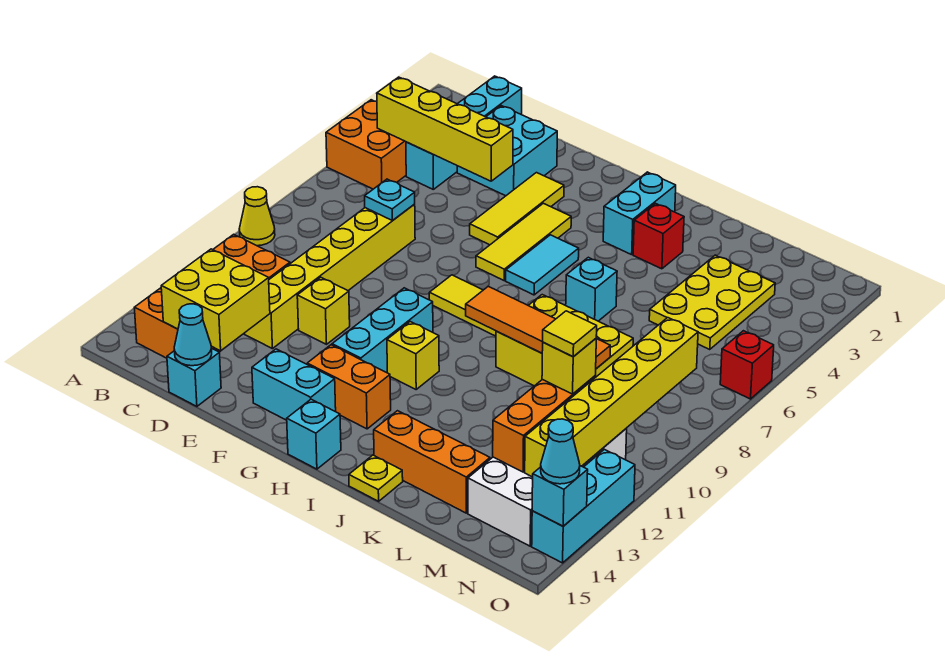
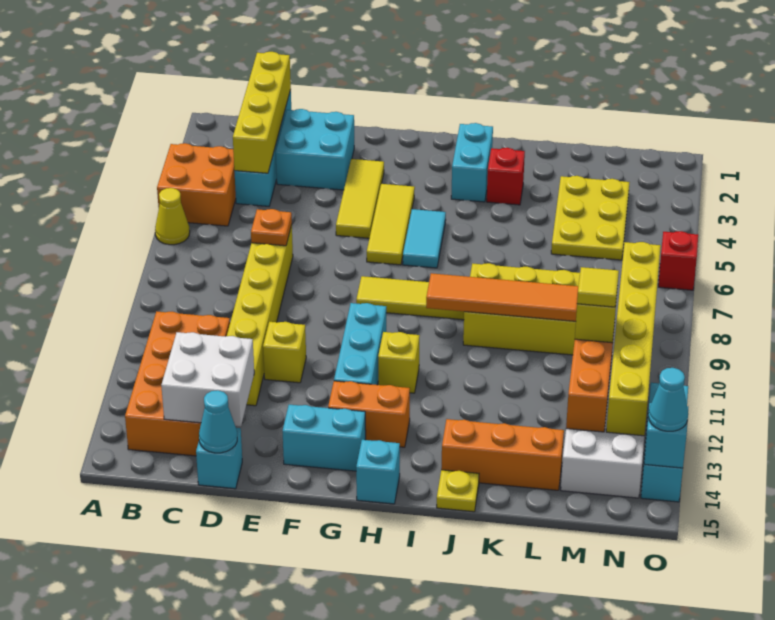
yellow cone A9 level 1 -> yellow cone A6 level 1
yellow brick B4:E4 level 2 -> yellow brick C1:C4 level 2
yellow brick C13:D14 level 2 -> white brick C13:D14 level 2
cyan plate D7 level 2 -> orange plate D7 level 2
cyan brick J6 level 1 -> none

